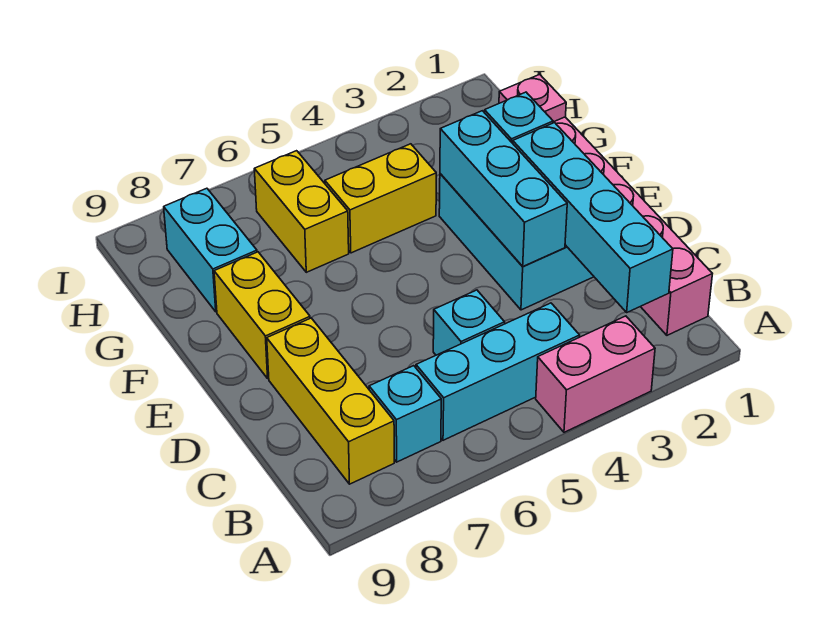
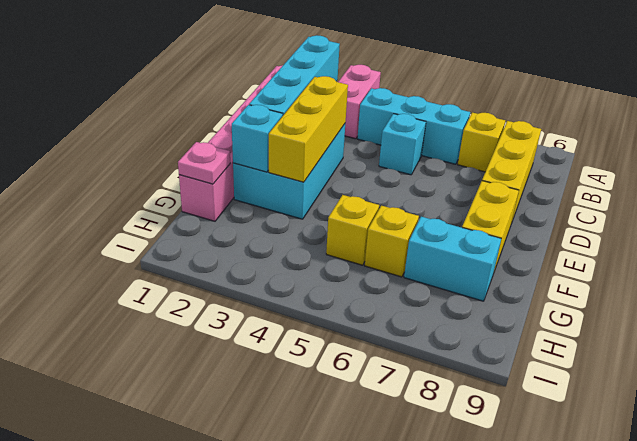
pink brick A3:A4 level 1 -> pink brick A3:B3 level 1
cyan brick B7 level 1 -> yellow brick B7 level 1
cyan brick D3:F3 level 2 -> yellow brick D3:F3 level 2
yellow brick G4:G5 level 1 -> yellow brick G5 level 1
yellow brick G6:H6 level 1 -> yellow brick G6 level 1
cyan brick G8:H8 level 1 -> cyan brick G7:G8 level 1

